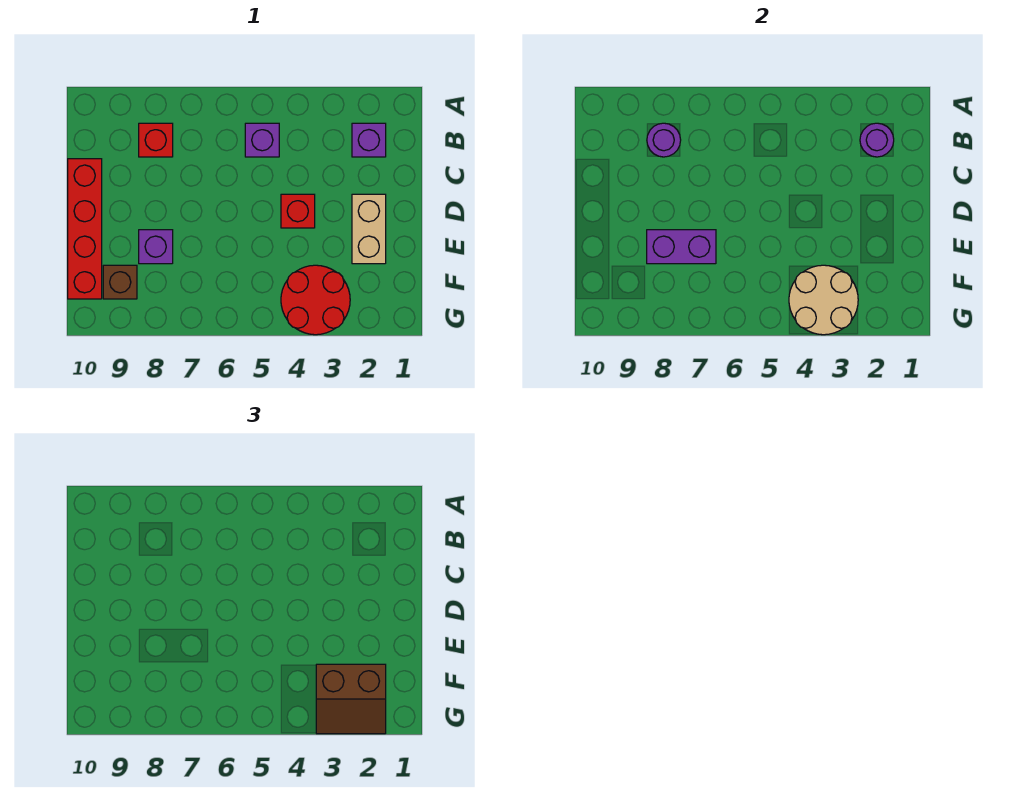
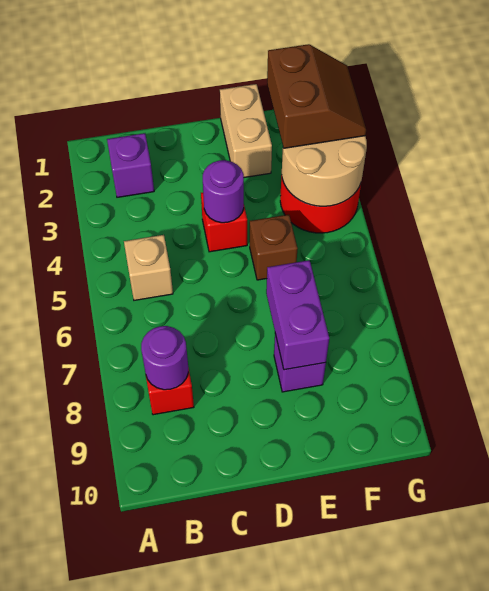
purple round brick B2 level 2 -> purple round brick D4 level 2
purple brick B5 level 1 -> tan brick B5 level 1
red brick C10:F10 level 1 -> none
tan brick D2:E2 level 1 -> tan brick E1:E2 level 1
brown brick F9 level 1 -> brown brick E5 level 1

